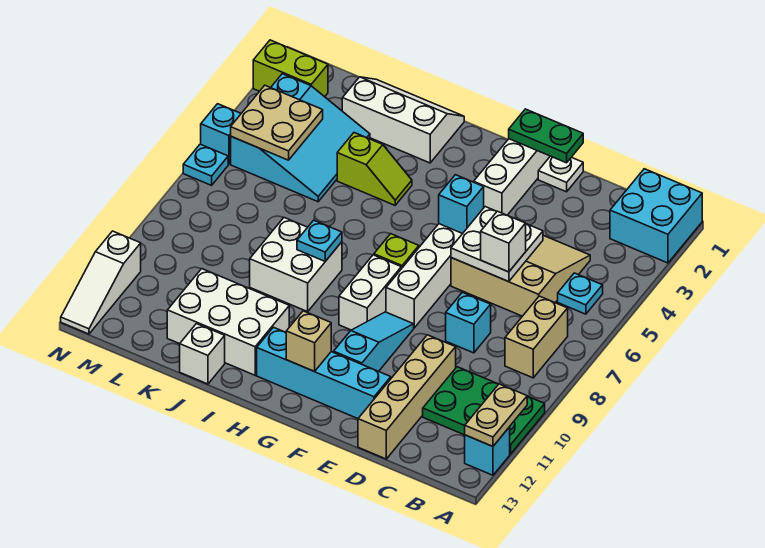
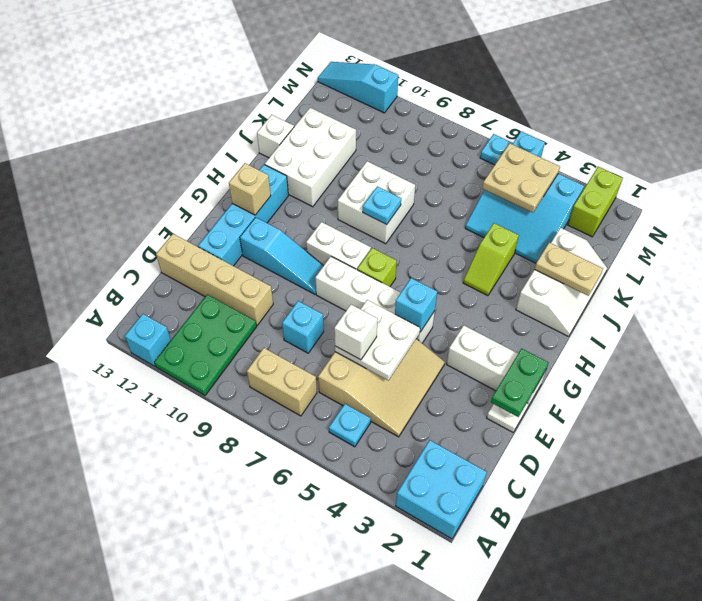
tan plate A11:A12 level 2 -> tan plate J1:J2 level 2
white slope N11:N13 level 1 top 11 -> cyan slope N11:N13 level 1 top 11

